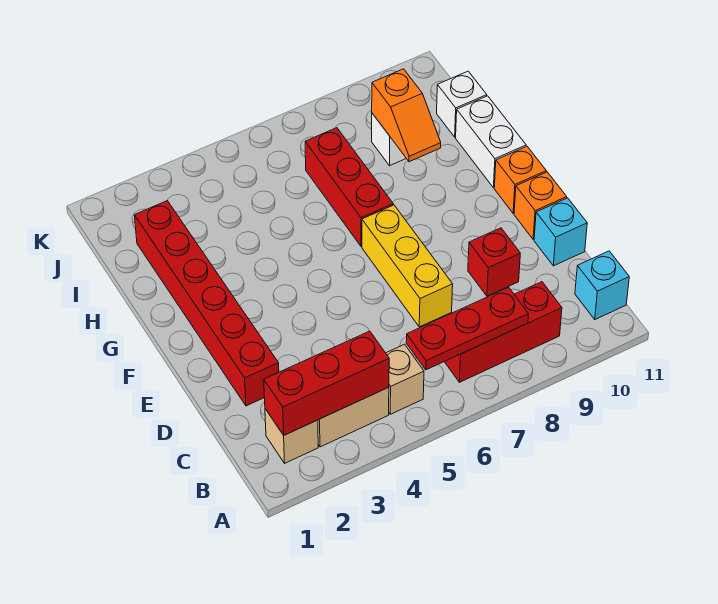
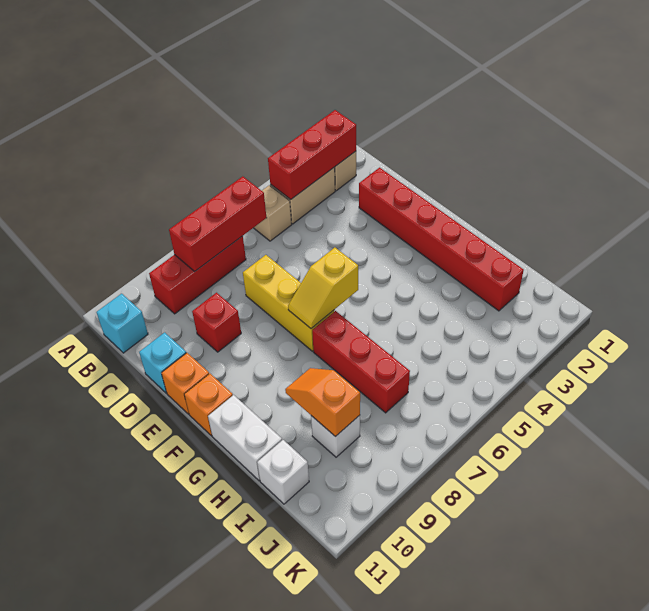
red plate B6:B8 level 2 -> red brick B6:B8 level 2
none -> yellow slope F6:F7 level 2 top 6

